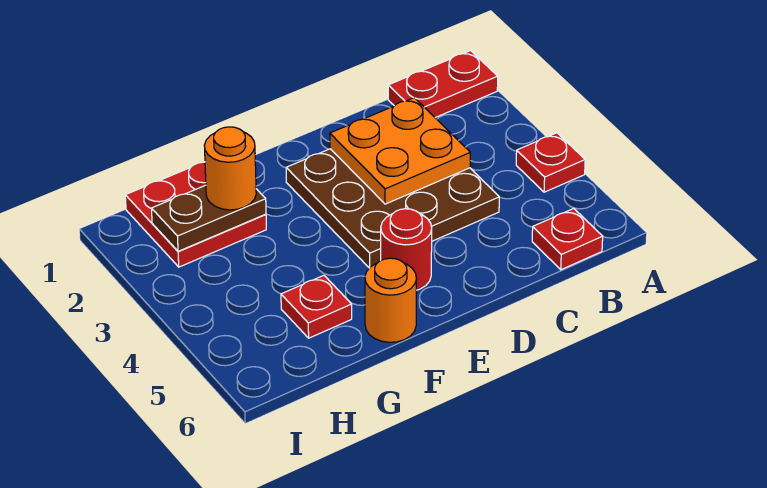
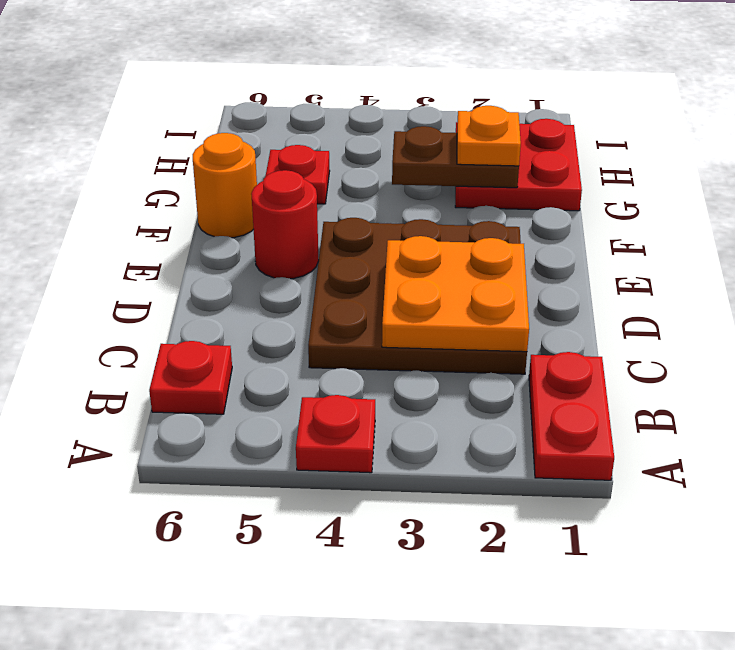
brown plate G2:H2 level 2 -> brown plate G2:G3 level 2
orange round brick G2 level 3 -> orange plate G2 level 3

